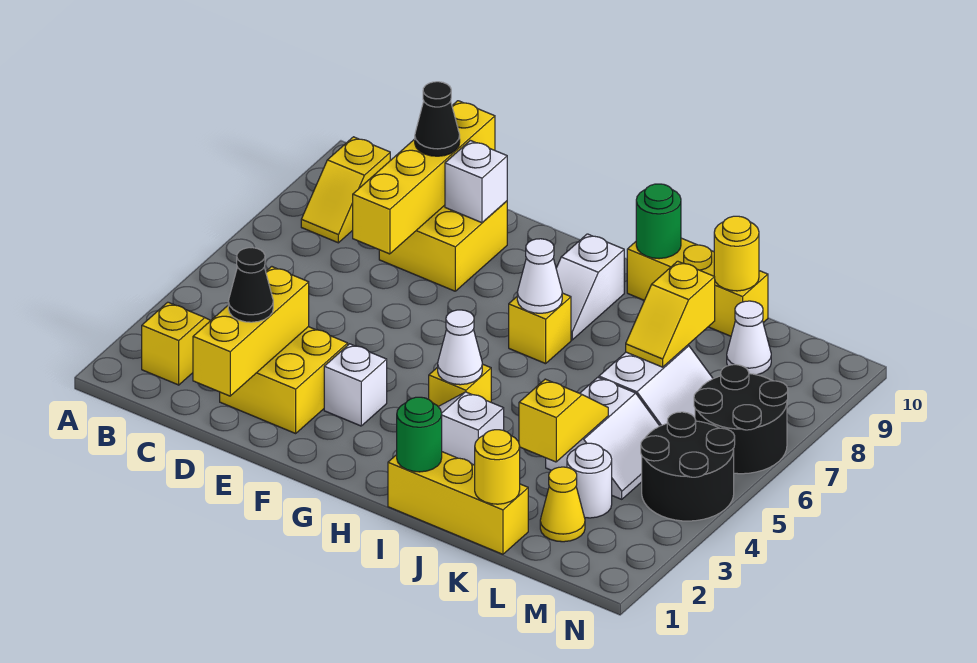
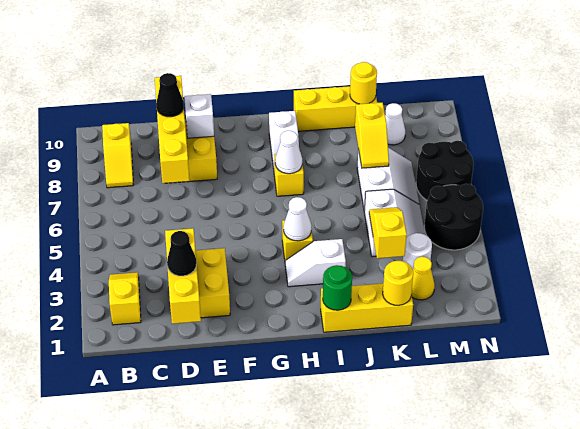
white brick F3 level 1 -> none
green round brick I10 level 2 -> none

